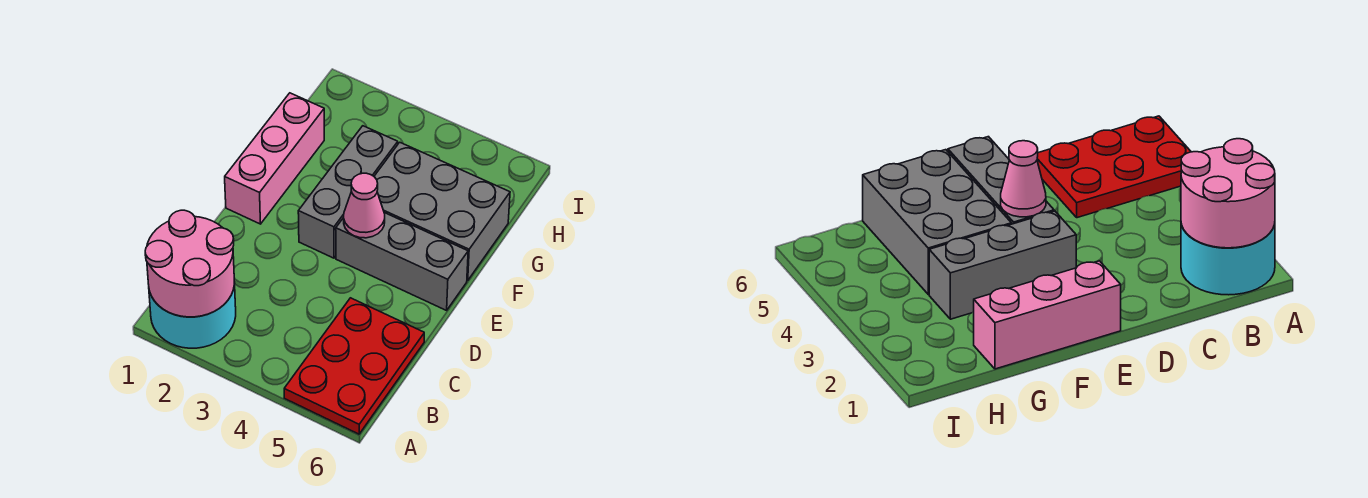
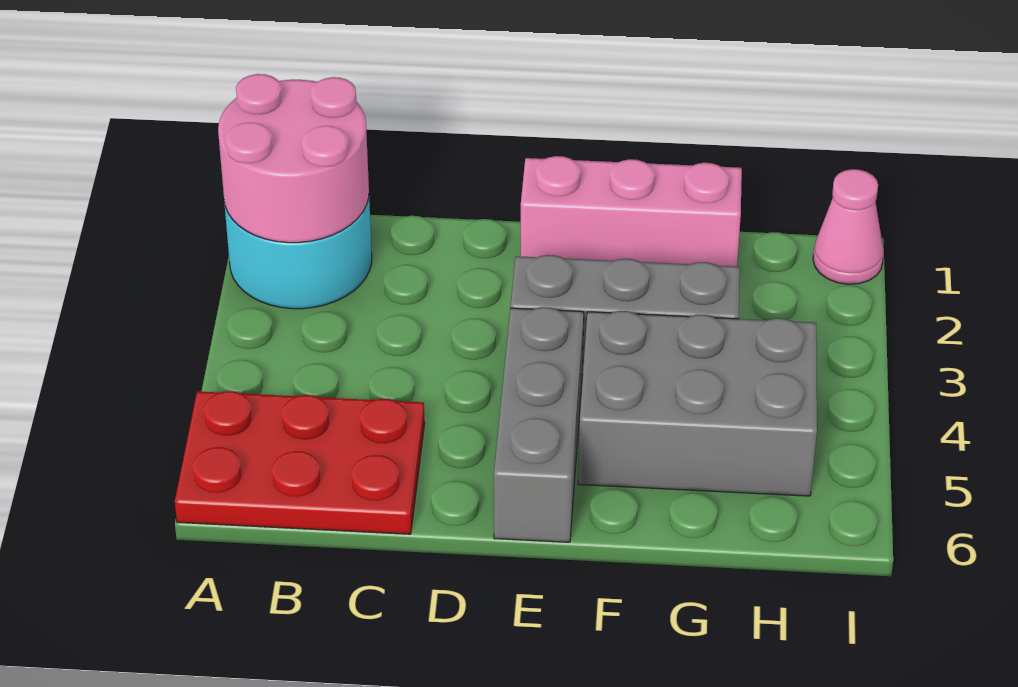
pink cone E4 level 2 -> pink cone I1 level 1
grey brick F4:G6 level 1 -> grey brick F4:H5 level 1

